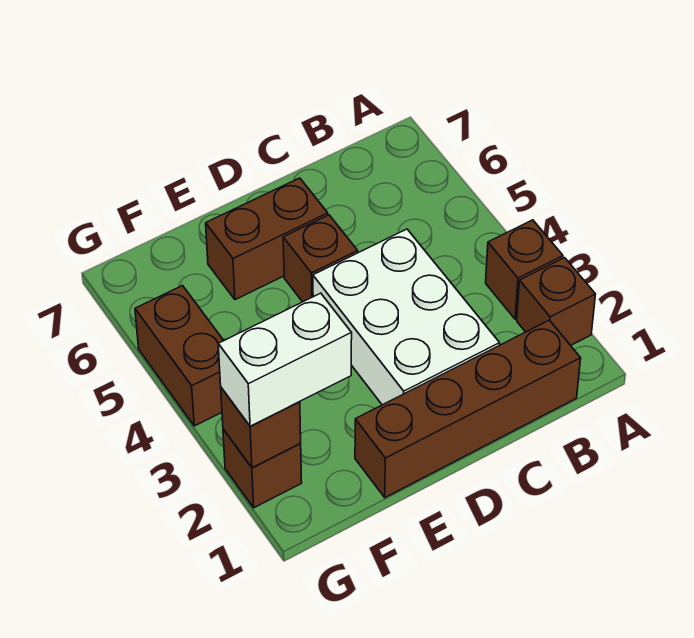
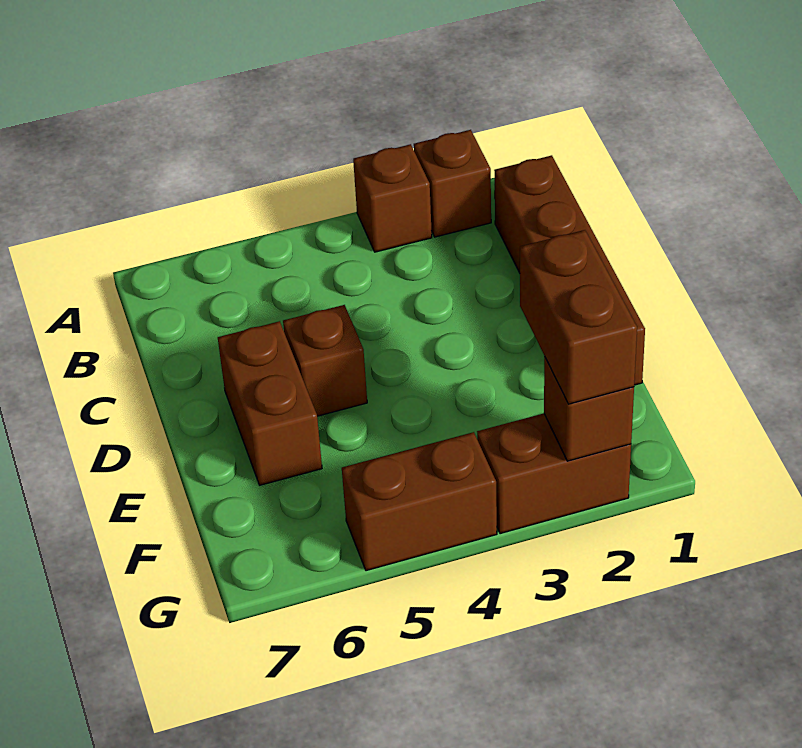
white brick C2:D4 level 1 -> none
white brick F2:G2 level 3 -> brown brick F2:G2 level 3
brown brick G2 level 1 -> brown brick G2:G3 level 1

